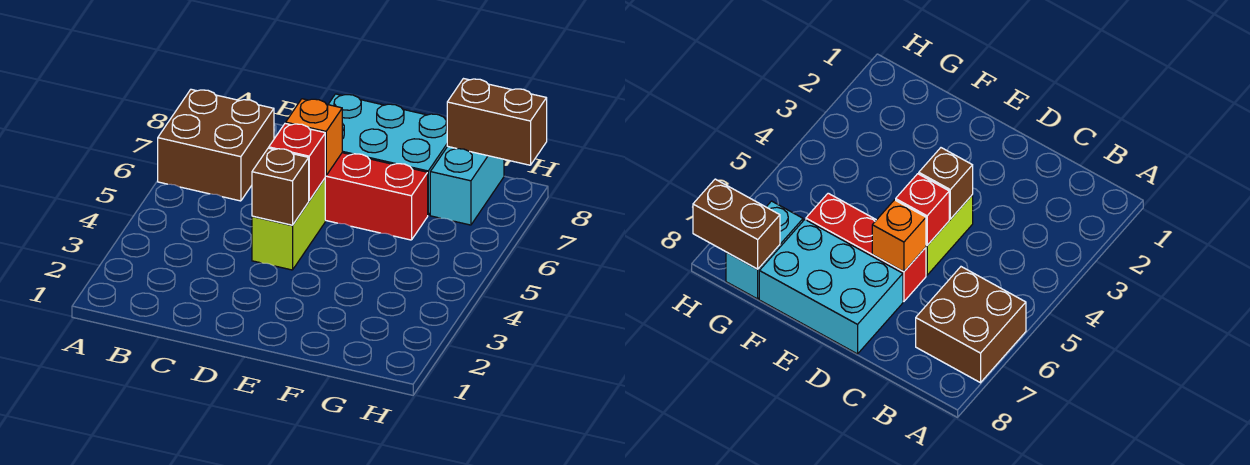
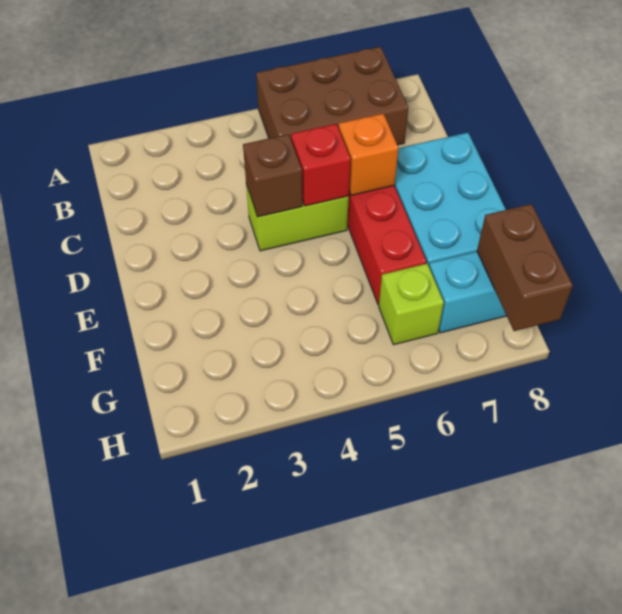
brown brick A6:B7 level 1 -> brown brick A5:B7 level 1
none -> lime brick G6 level 1

